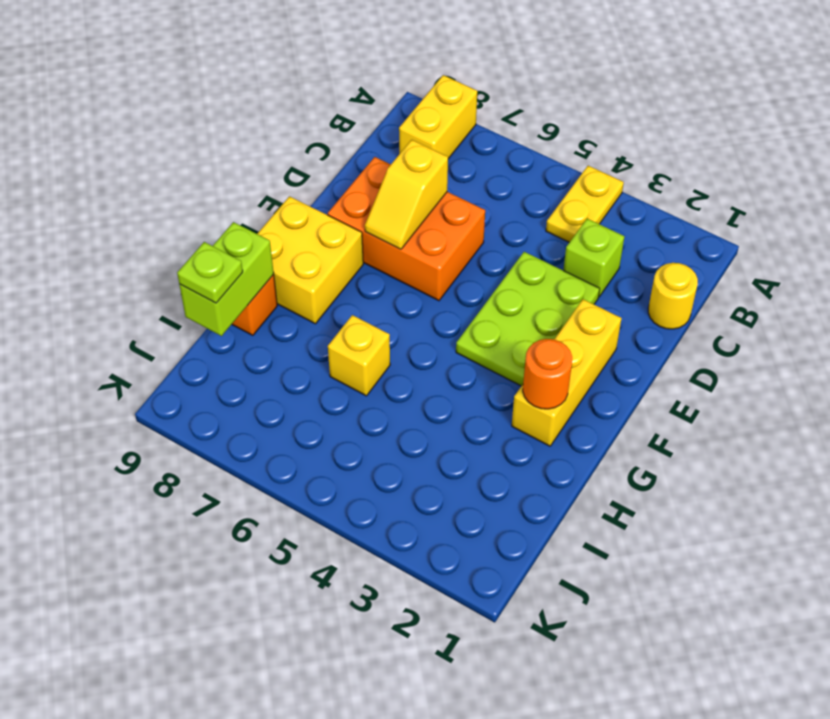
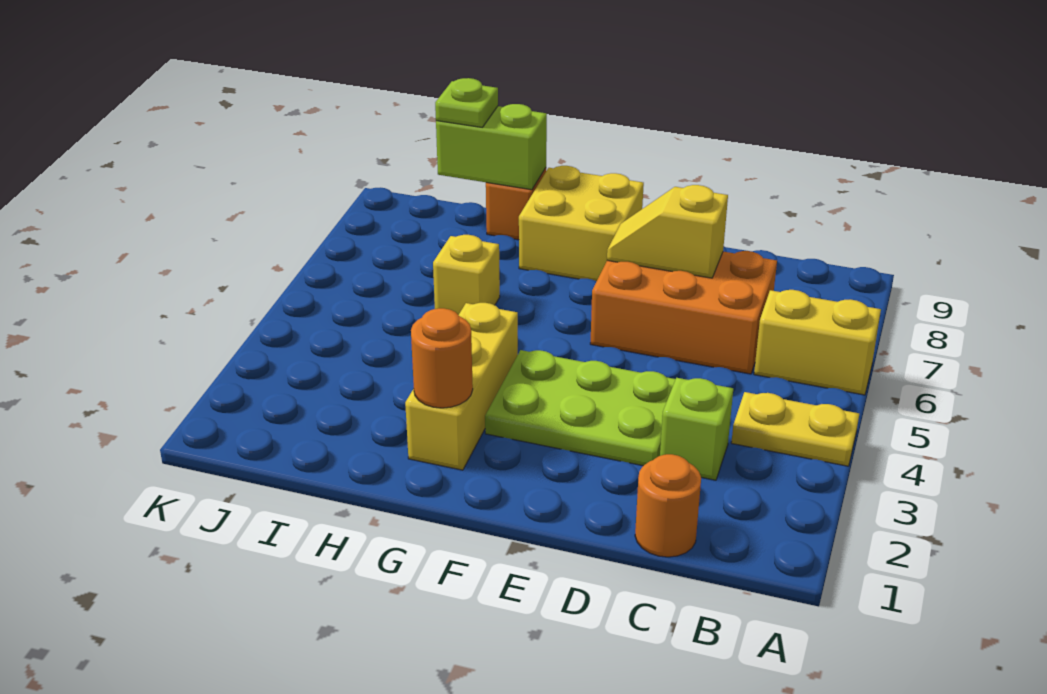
yellow brick A8:B8 level 1 -> yellow brick A6:B6 level 1
yellow round brick C1 level 1 -> orange round brick C1 level 1
orange brick D6:E8 level 1 -> orange brick C6:E7 level 1
yellow brick E2:G2 level 1 -> yellow brick G2:G4 level 1

